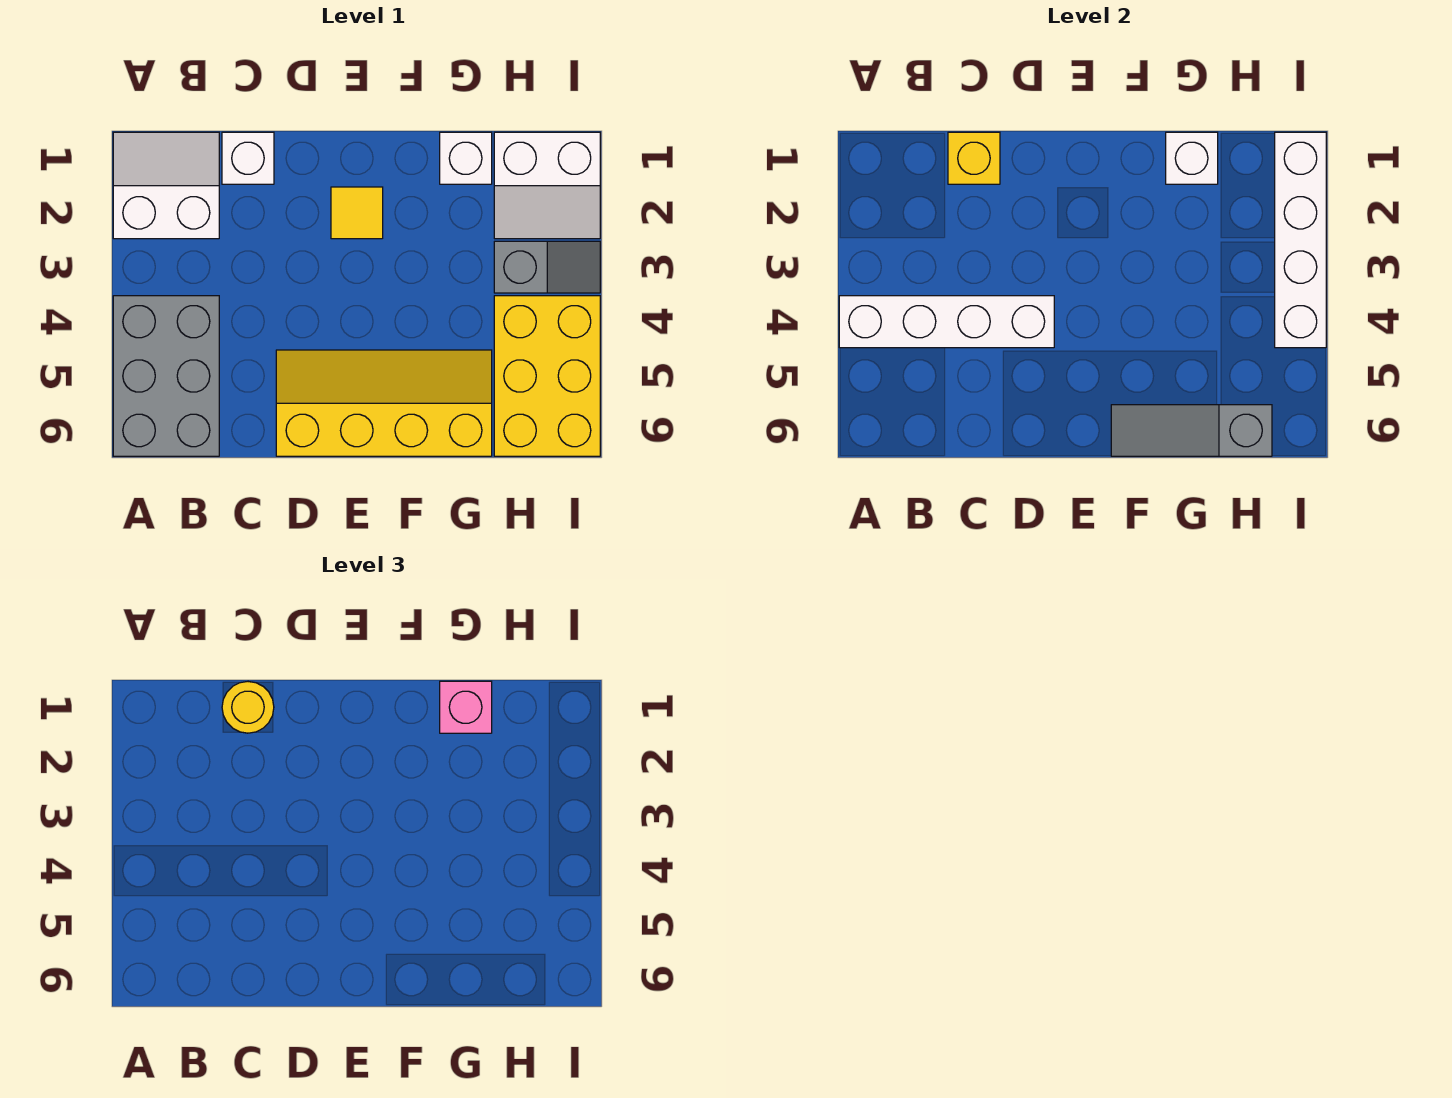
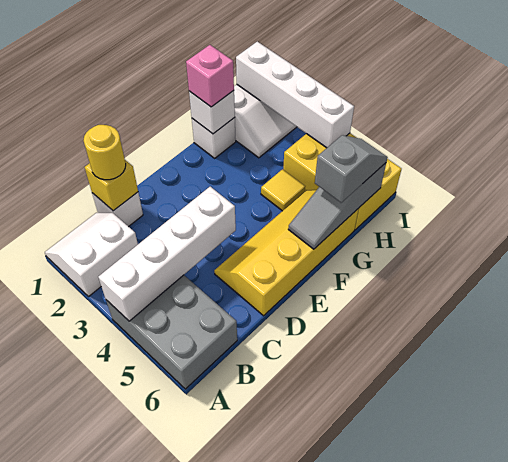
yellow tile E2 level 1 -> yellow tile G4 level 1
grey slope H3:I3 level 1 top H -> grey slope G6:H6 level 3 top G

